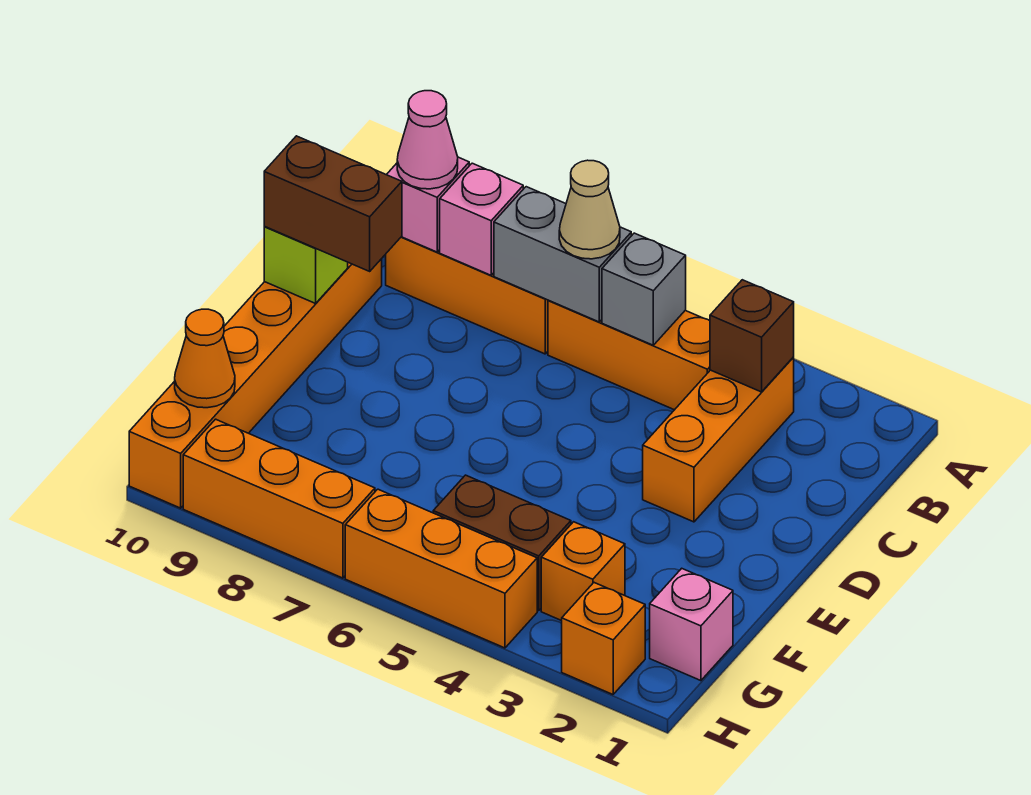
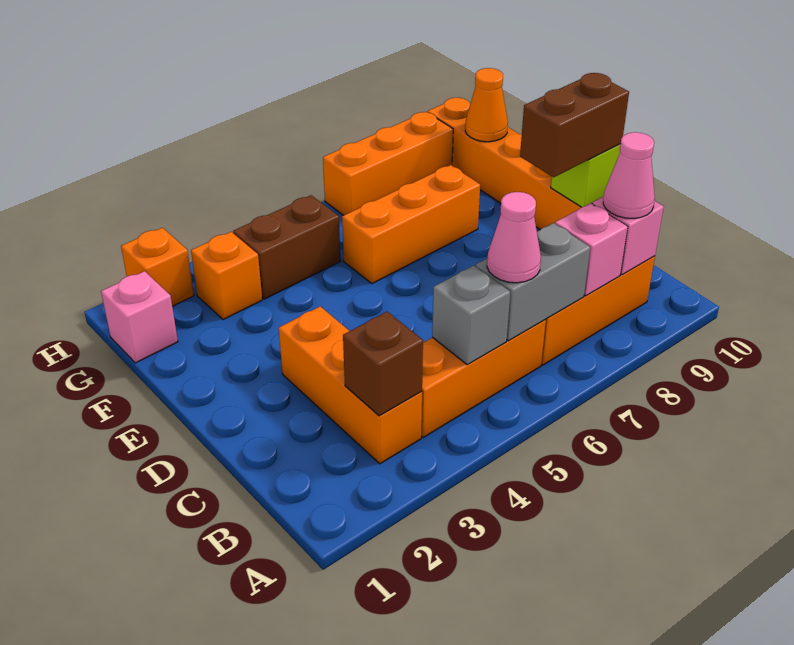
tan cone B6 level 3 -> pink cone B6 level 3
orange brick H4:H6 level 1 -> orange brick F6:F8 level 1

